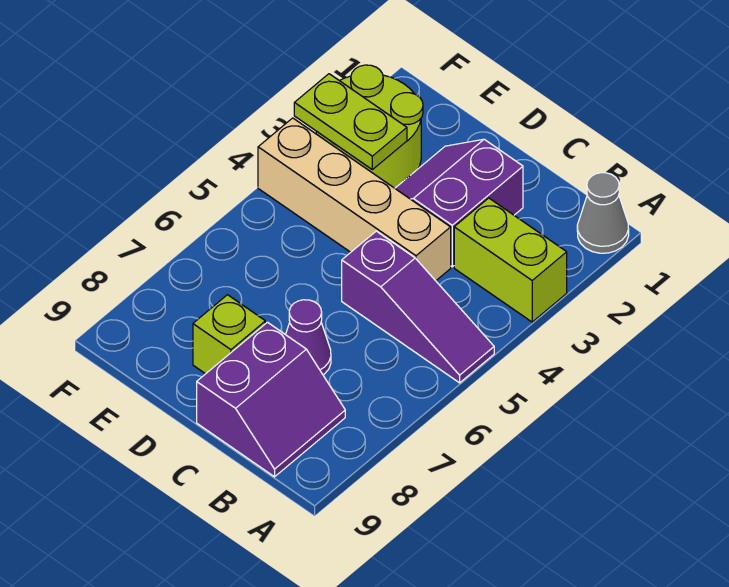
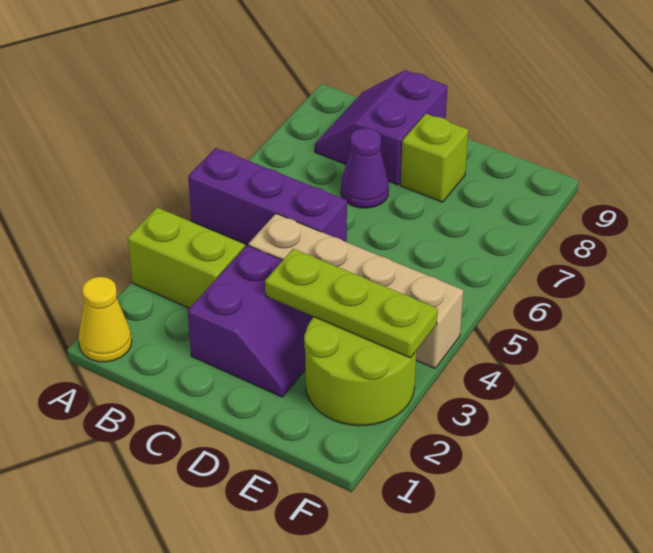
grey cone A1 level 1 -> yellow cone A1 level 1
purple slope A5:C5 level 1 top C -> purple brick A5:C5 level 1
lime plate E3:F3 level 2 -> lime plate D3:F3 level 2

